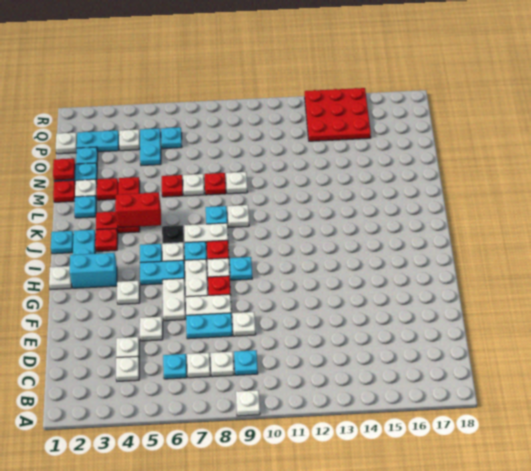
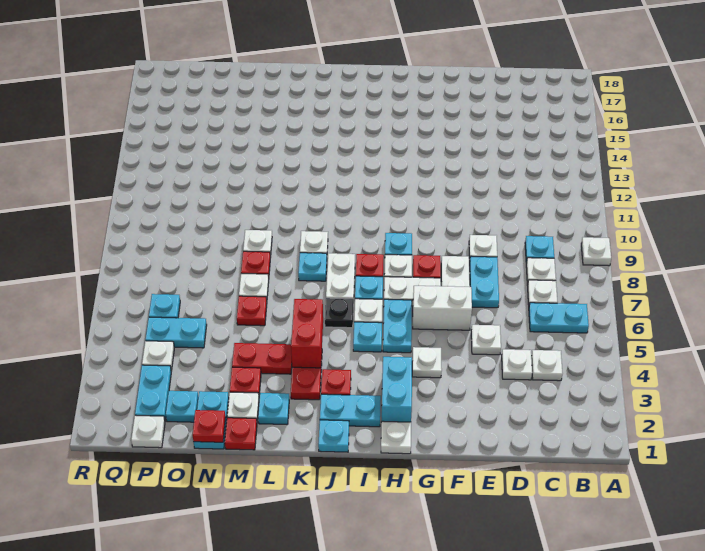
cyan plate C6 level 1 -> cyan plate B6:C6 level 1
white plate F6:G6 level 1 -> white brick F6:G6 level 1
red plate P13:R15 level 1 -> none

